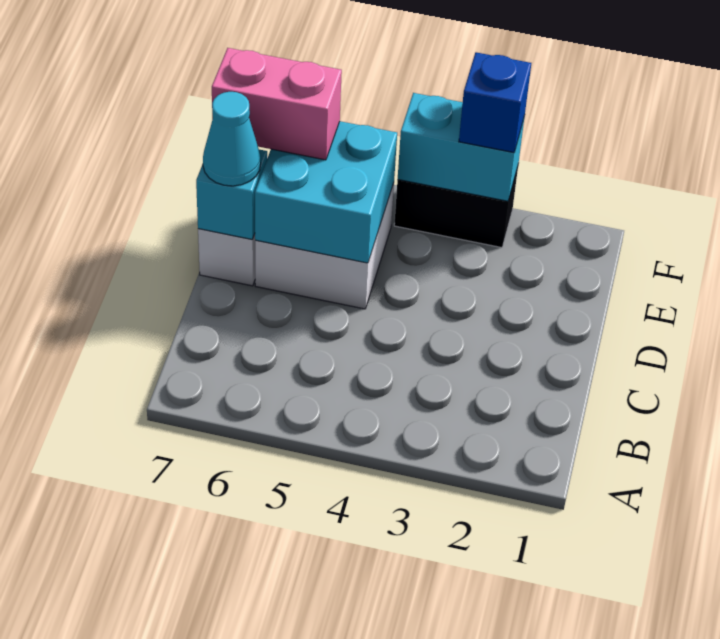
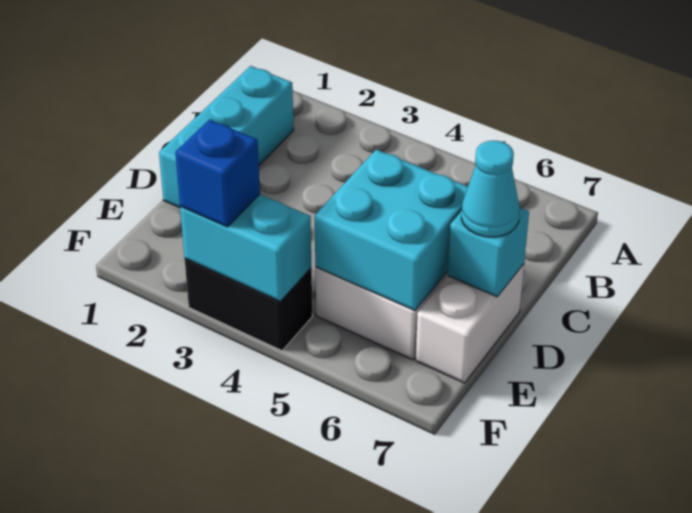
none -> cyan brick B1:D1 level 1
pink brick E6:E7 level 3 -> none

